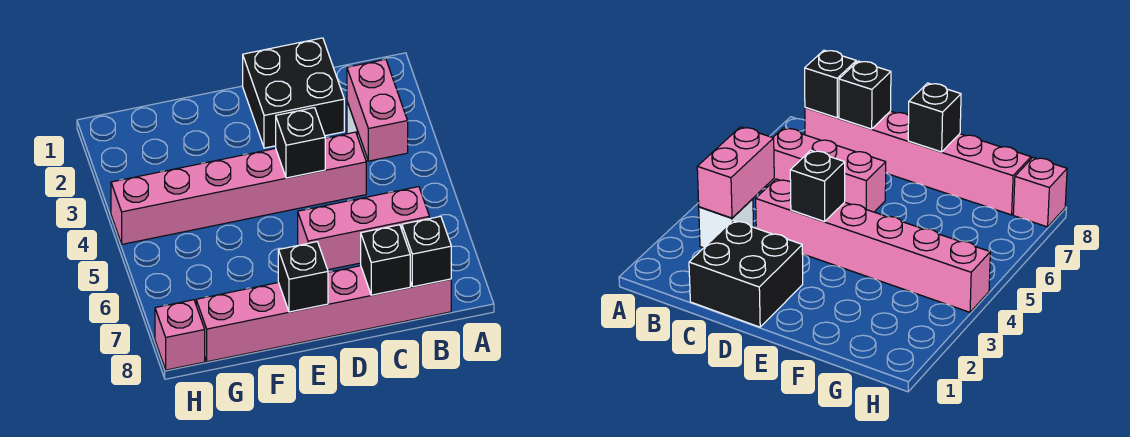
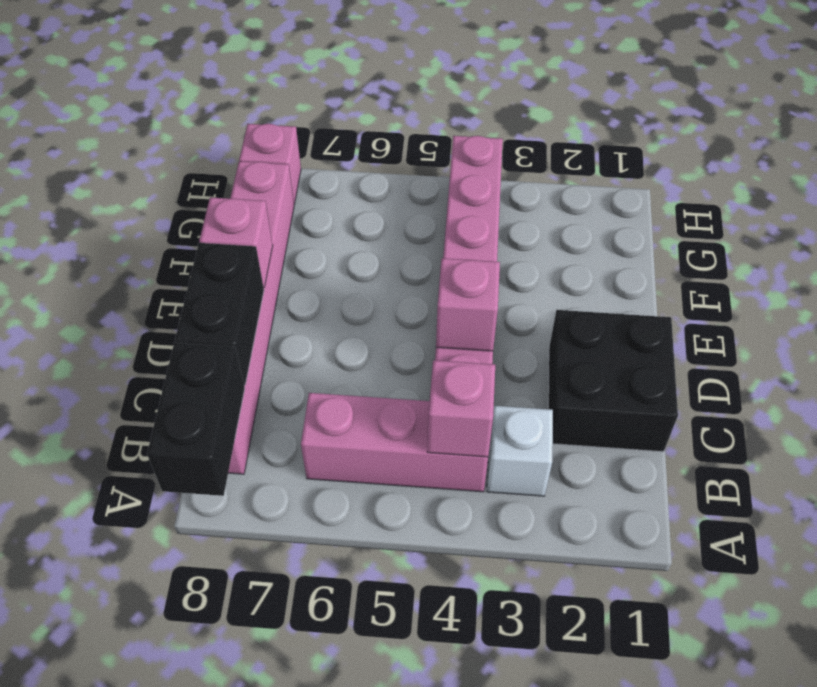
pink brick B3:B4 level 2 -> pink brick B4 level 2
pink brick B6:D6 level 1 -> pink brick B4:B6 level 1
black brick B8 level 2 -> black brick A8:B8 level 2
black brick C8 level 2 -> black brick C8:D8 level 2
black brick D4 level 2 -> pink brick D4 level 2
black brick E8 level 2 -> pink brick E8 level 2

